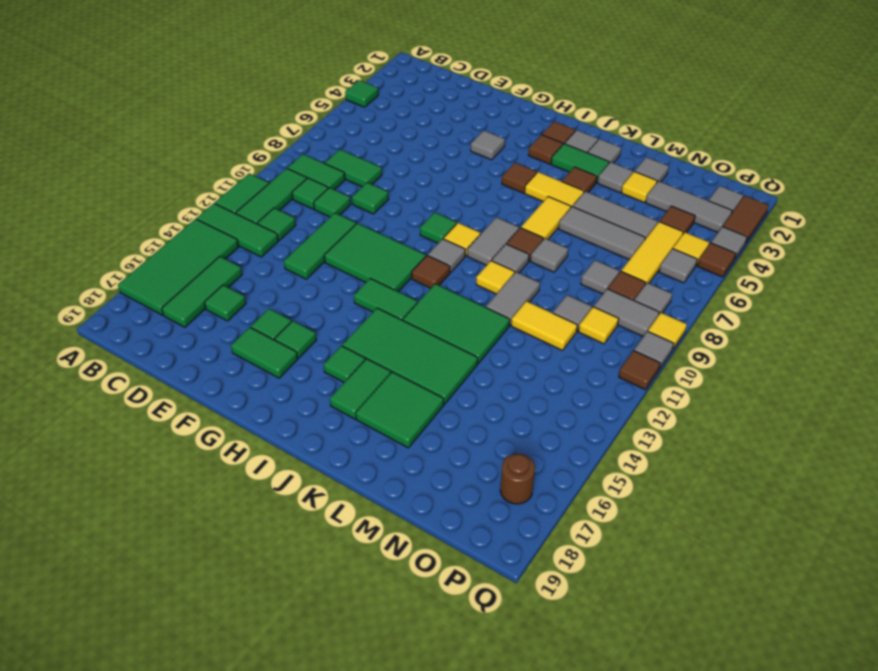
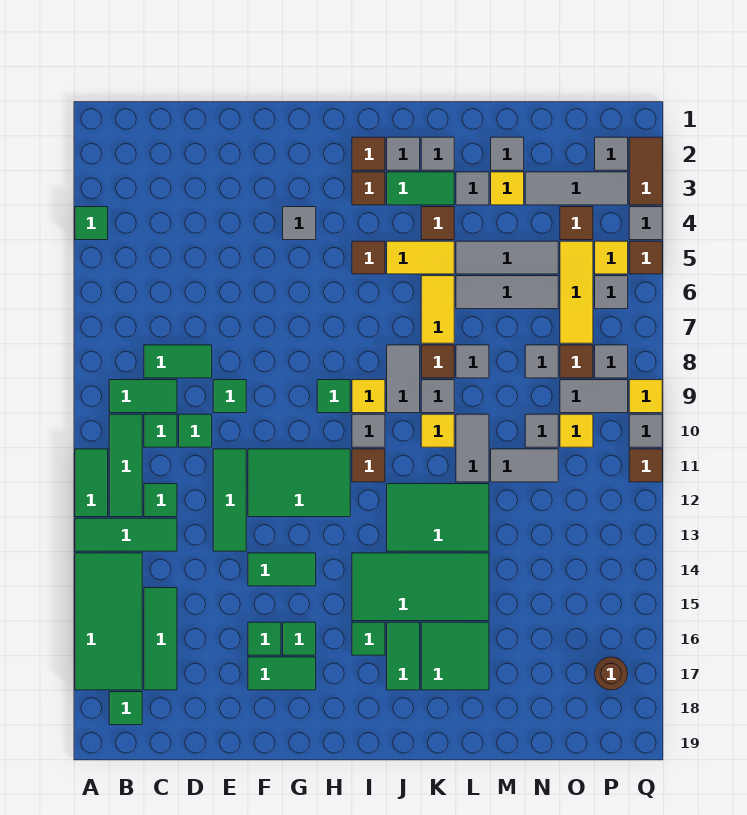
green tile D16 level 1 -> green tile B18 level 1
green tile H13:I13 level 1 -> green tile F14:G14 level 1
yellow tile M11:N11 level 1 -> grey tile M11:N11 level 1

